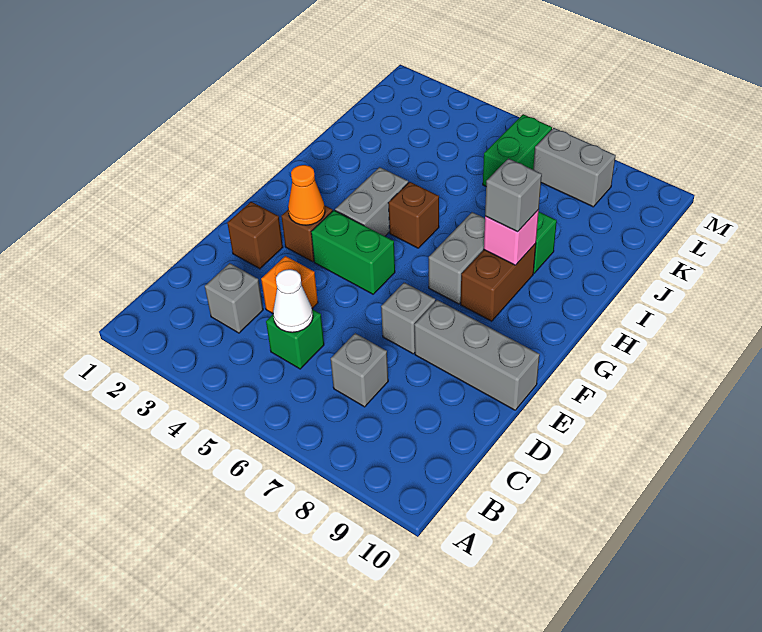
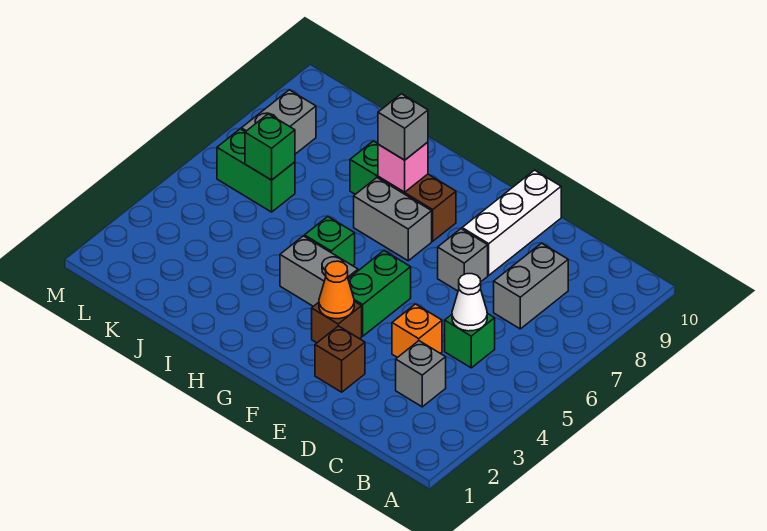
grey brick C7 level 1 -> grey brick C7:C8 level 1
grey brick E8:E10 level 1 -> white brick E8:E10 level 1
brown brick H5 level 1 -> green brick H5 level 1
none -> green brick K6 level 2

